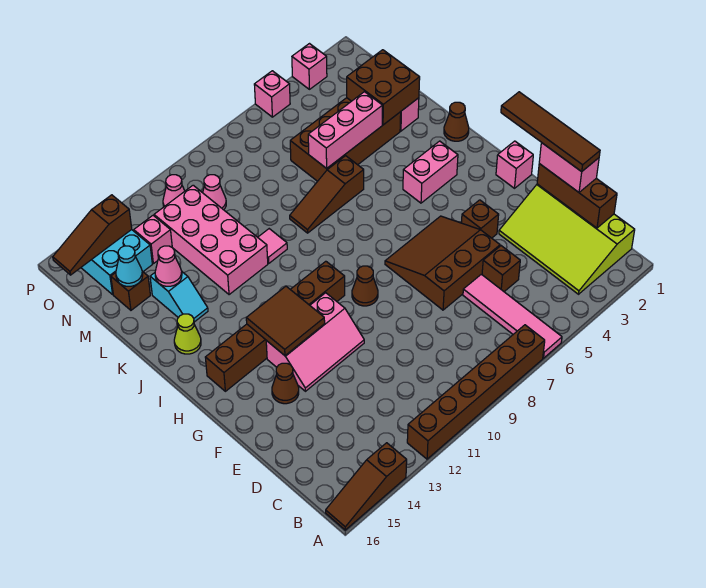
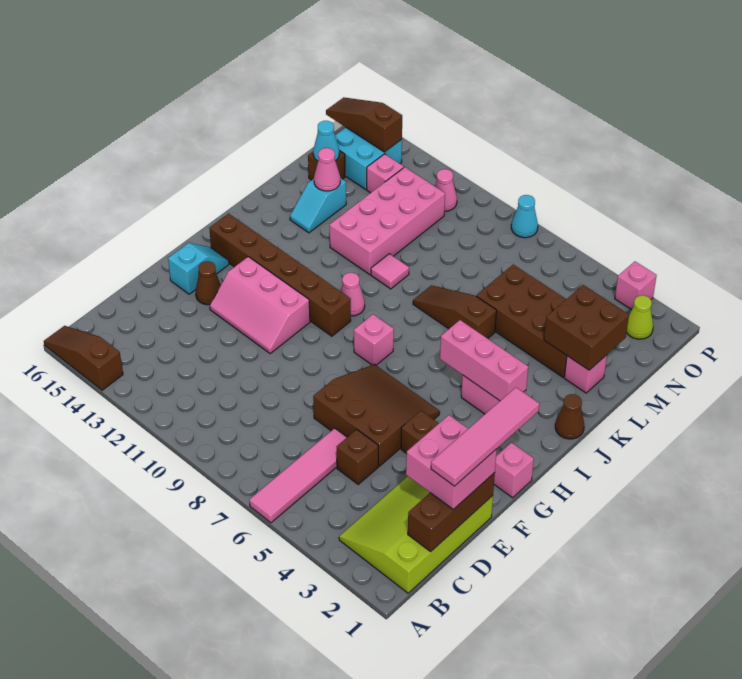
brown brick A7:A12 level 1 -> none
pink brick D1:E1 level 3 -> pink brick D1:E2 level 3
brown tile D1:G1 level 4 -> pink tile D1:G1 level 4
none -> cyan slope F15:G15 level 1 top F
brown cone G9 level 1 -> none
brown tile G12:H13 level 2 -> none
lime cone J15 level 1 -> lime cone O2 level 1
pink brick L4:L6 level 2 -> pink brick I3:I5 level 2
pink cone N10 level 1 -> pink cone I10 level 1
pink brick P5 level 1 -> pink brick H8 level 1
none -> cyan cone P8 level 1

